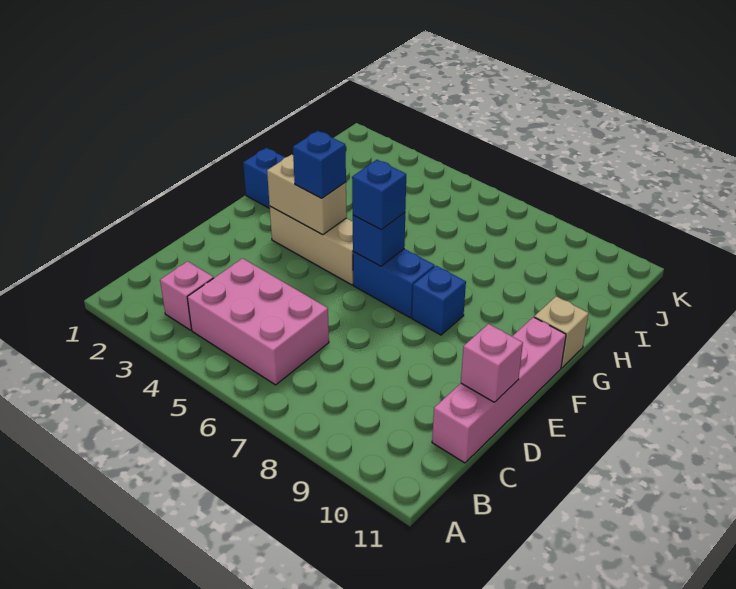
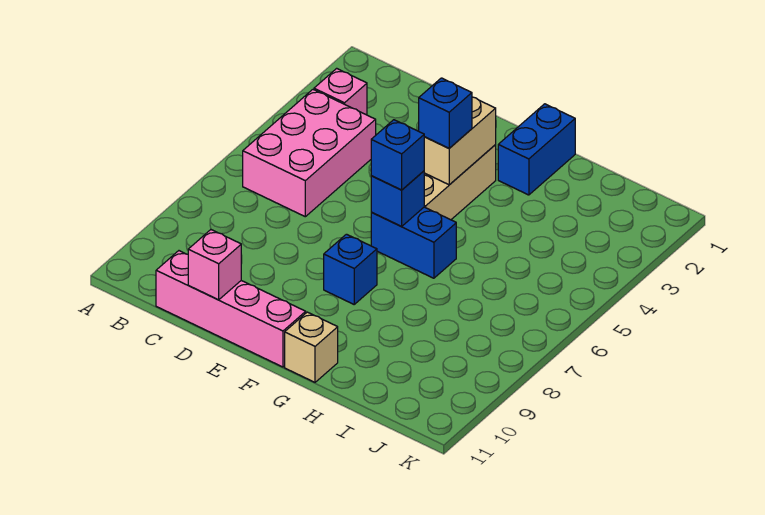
blue brick F6:F7 level 1 -> blue brick F6:G6 level 1

